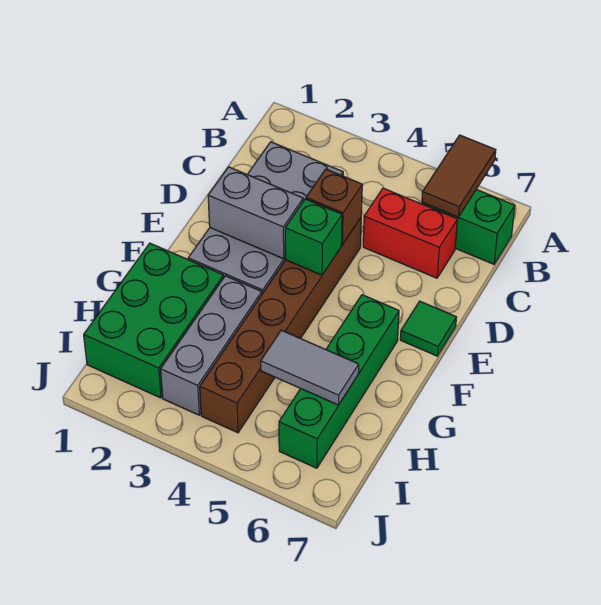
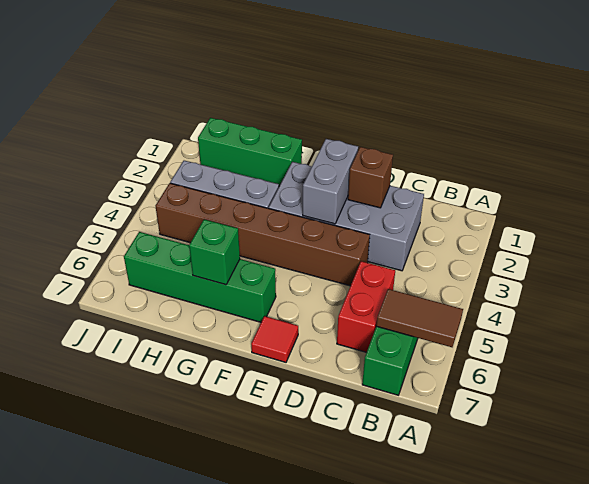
brown brick D4 level 2 -> brown brick D2 level 2
green brick E4 level 2 -> green brick G6 level 2
green tile E7 level 1 -> red tile E7 level 1
green brick G1:I2 level 1 -> green brick G1:I1 level 1
grey tile H5:H6 level 2 -> none

